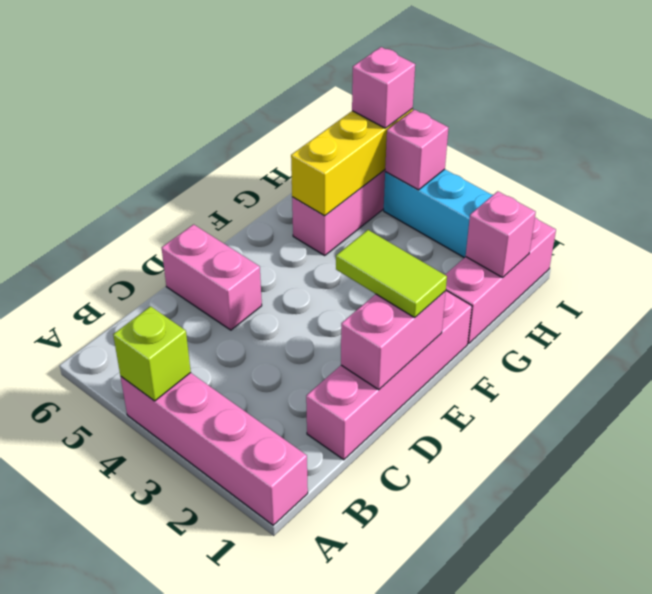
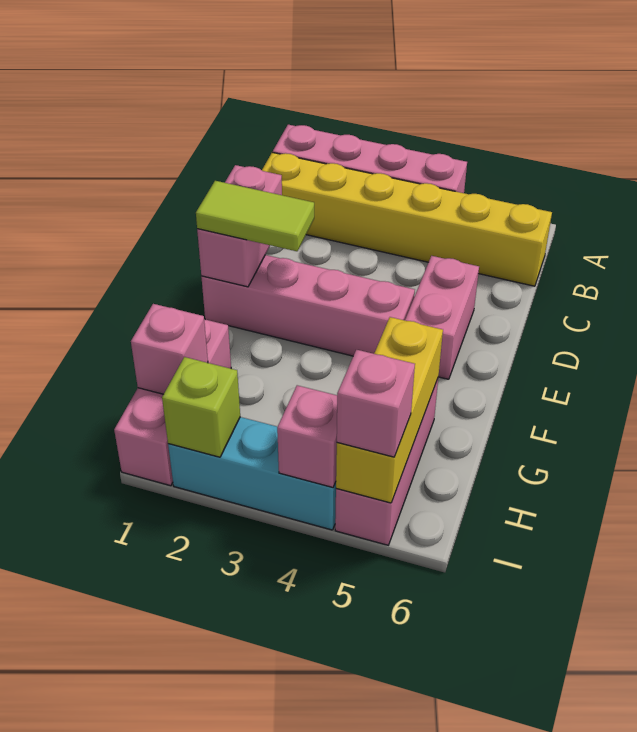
lime brick A4 level 2 -> lime brick I2 level 2
none -> yellow brick B1:B6 level 1
pink brick C1:F1 level 1 -> pink brick E1:E4 level 1
pink brick D5:D6 level 1 -> pink brick D5:E5 level 1

